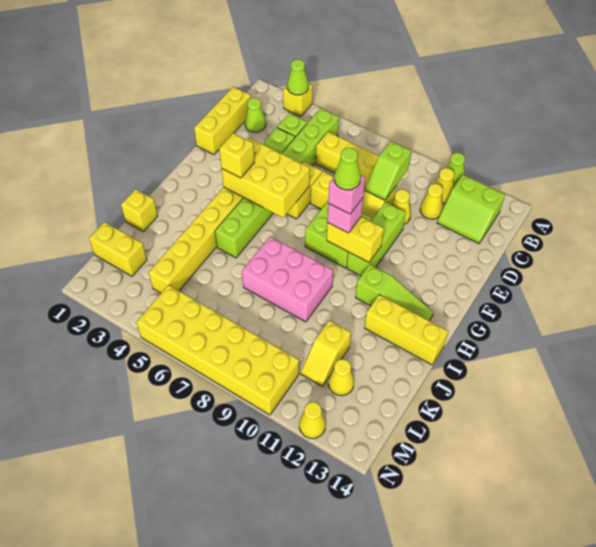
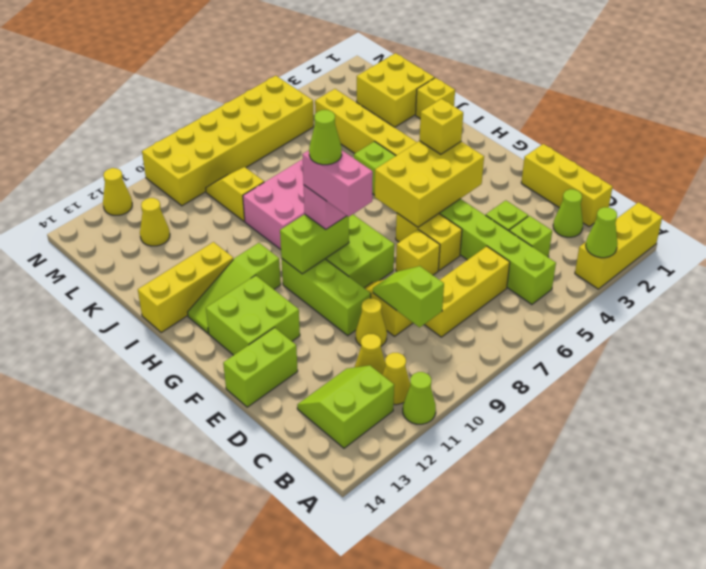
yellow brick A3 level 1 -> yellow brick A1:A3 level 1
none -> lime brick E13:E14 level 1
none -> lime brick F12:G13 level 1
yellow brick G9:G10 level 2 -> lime brick G9:G10 level 2
pink brick G9 level 4 -> pink brick F9:G9 level 4
yellow slope K11:L11 level 1 top K -> yellow slope K9:L9 level 1 top K
yellow brick L1:L2 level 1 -> yellow brick K1:L2 level 1

